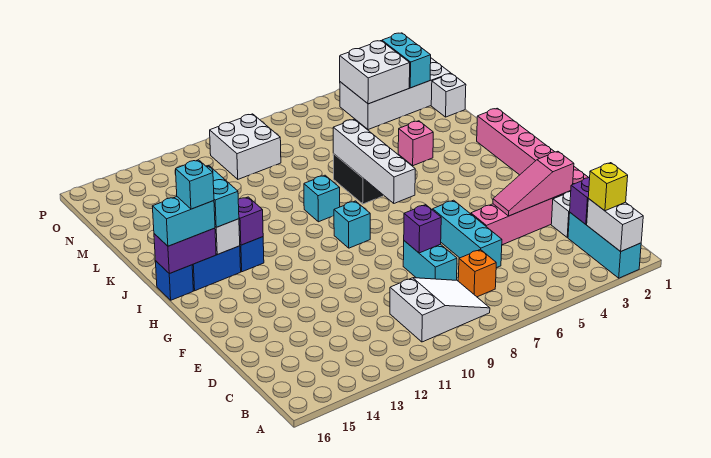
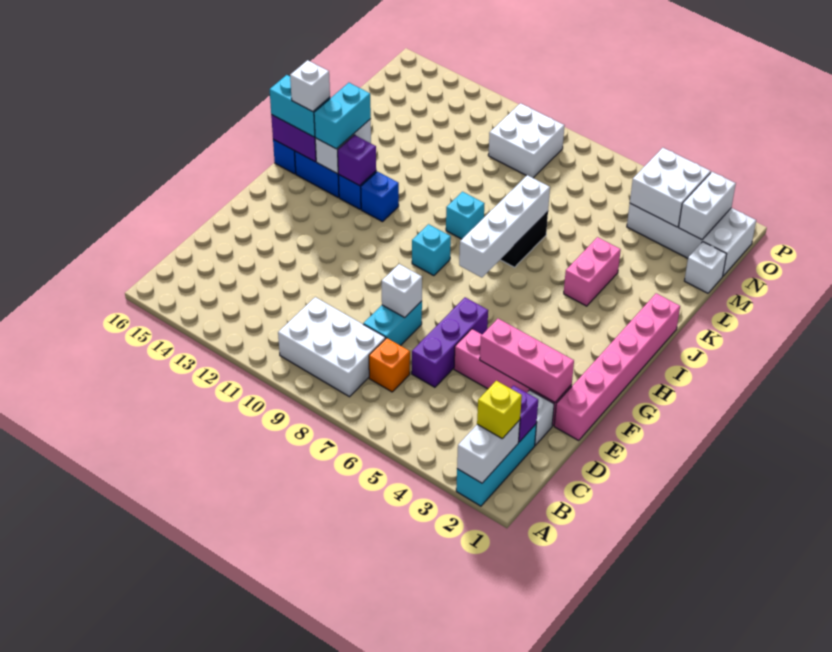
white slope B8:C10 level 1 top 10 -> white brick B8:C10 level 1
cyan brick D6:F6 level 1 -> purple brick D6:F6 level 1
pink slope E2:E4 level 2 top 2 -> pink brick E2:E4 level 2
purple brick E8 level 2 -> white brick E8 level 2
none -> blue brick I12 level 1
cyan brick I15 level 4 -> white brick I15 level 4
pink brick K4 level 1 -> pink brick J4:K4 level 1
cyan brick N2:O2 level 2 -> white brick N2:O2 level 2

